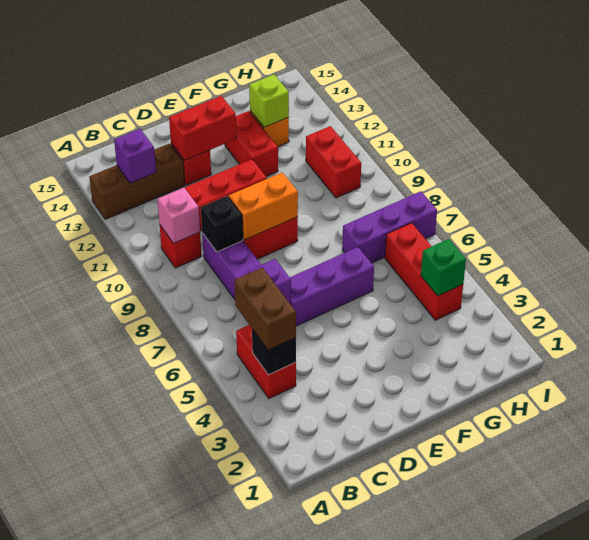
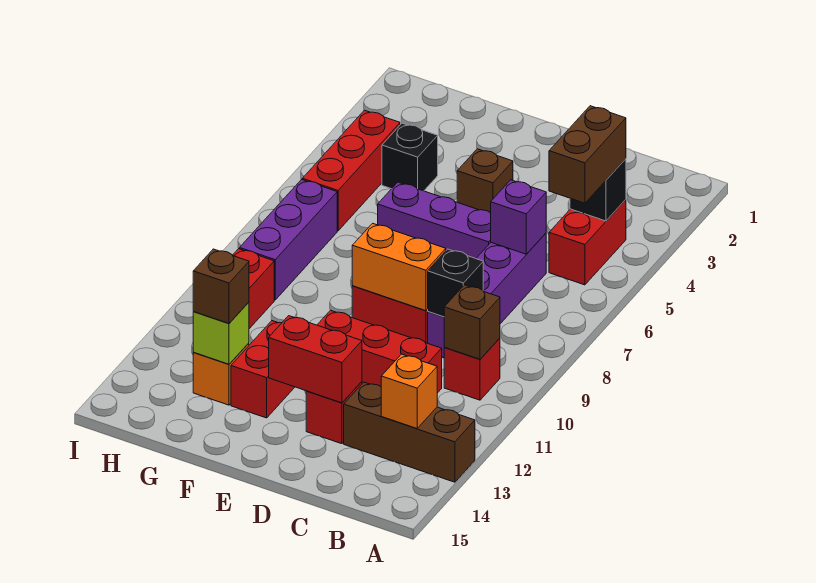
pink brick B10 level 2 -> brown brick B10 level 2
purple brick B13 level 2 -> orange brick B13 level 2
none -> brown brick E4 level 1
none -> black brick G4 level 1
purple brick G7:I7 level 1 -> purple brick H7:H9 level 1
none -> brown brick G13 level 3
green brick H4 level 2 -> none

